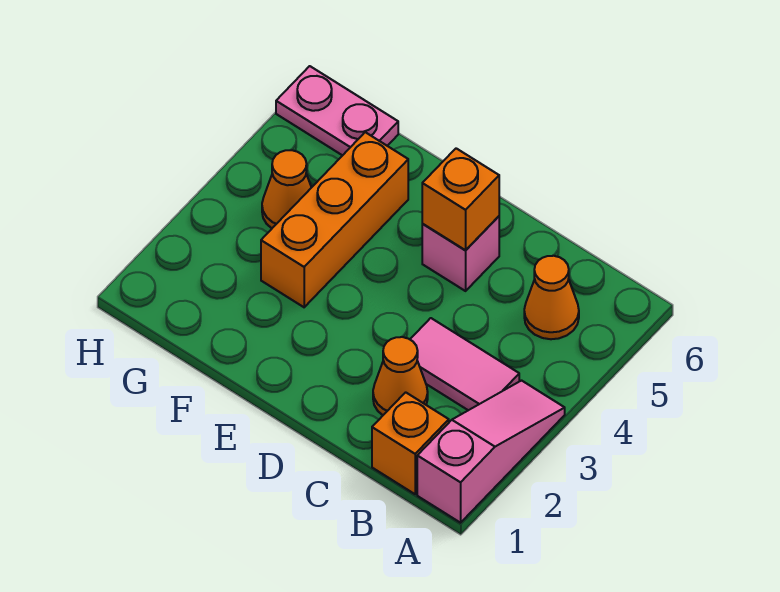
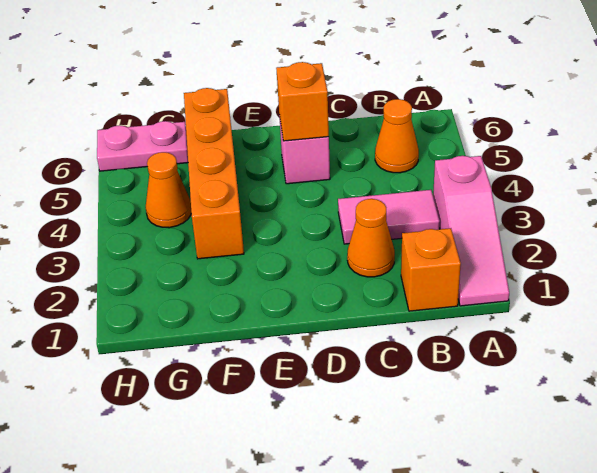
pink slope A1:A3 level 1 top 1 -> pink slope A1:A3 level 1 top 3
orange brick F3:F5 level 1 -> orange brick F3:F6 level 1

